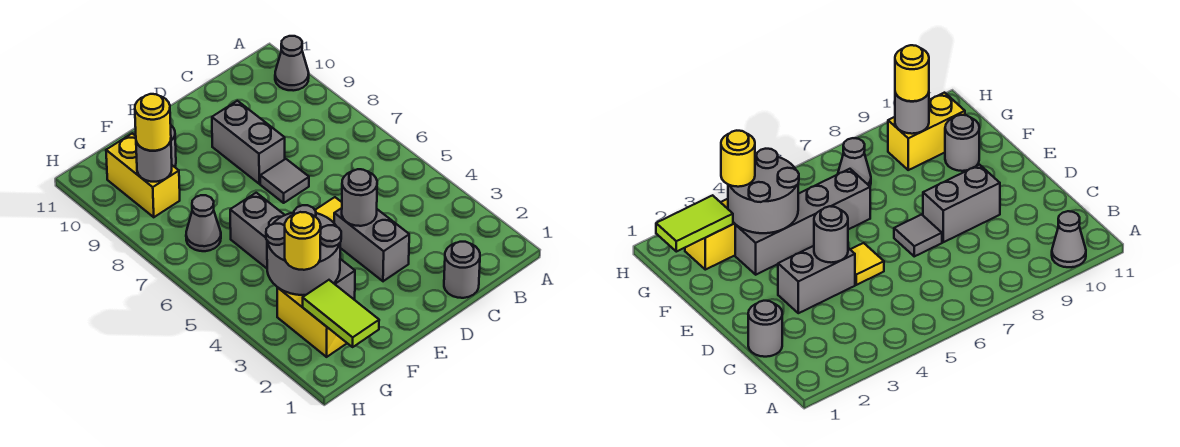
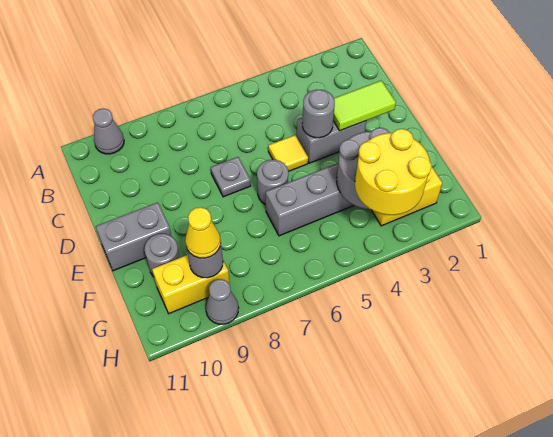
grey round brick C1 level 1 -> grey round brick E6 level 1
grey tile D7 level 1 -> grey plate D7 level 1
grey brick D8:D9 level 1 -> grey brick E10:E11 level 1
lime tile G1:G2 level 2 -> lime tile D2:D3 level 2
yellow round brick G3 level 3 -> yellow round brick G3:H4 level 3
grey cone G7 level 1 -> grey cone H9 level 1
yellow round brick G9 level 3 -> yellow cone G9 level 3

